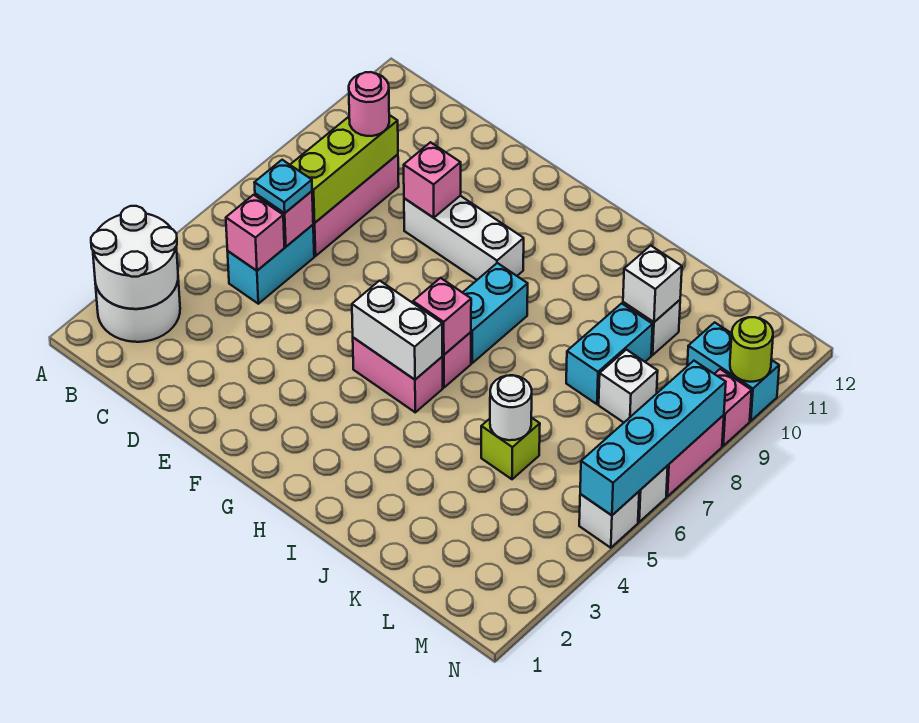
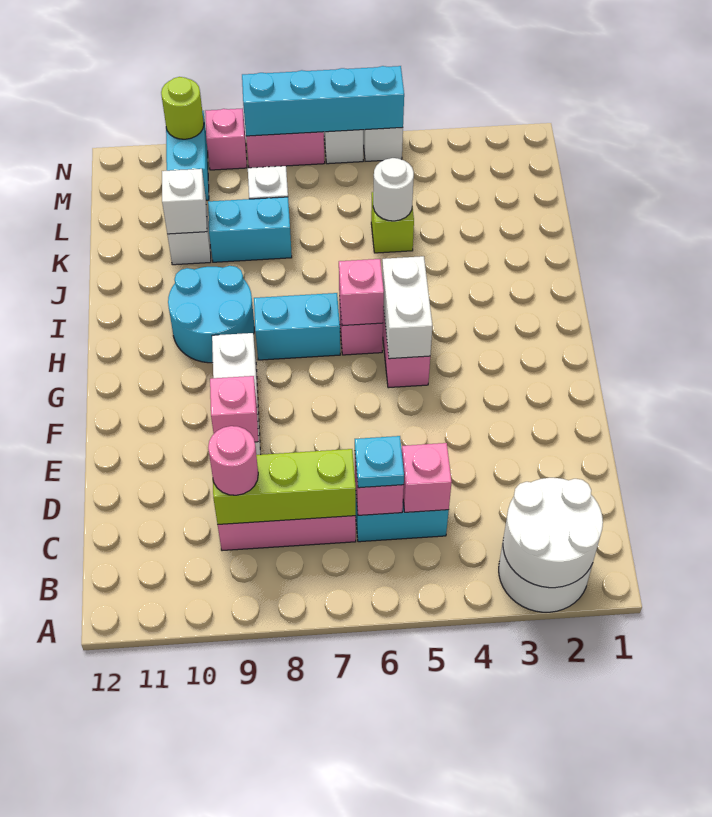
none -> cyan round brick H9:I10 level 1

